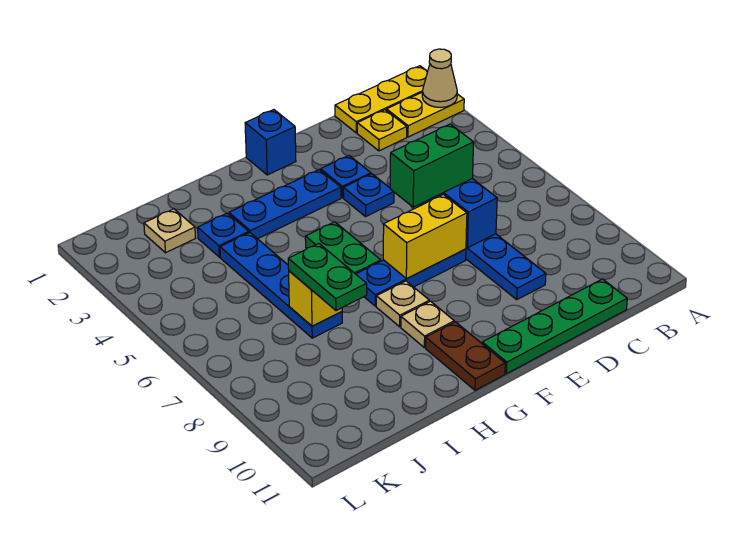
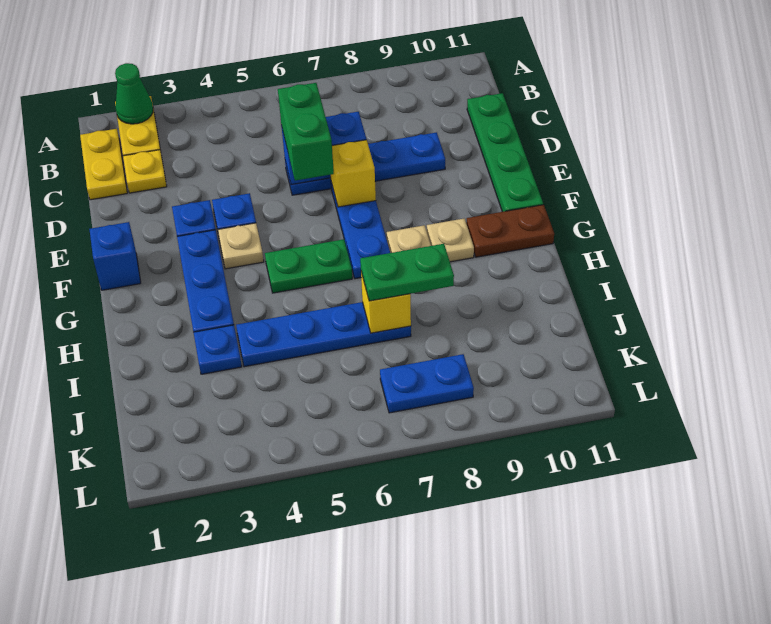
yellow plate A1:C1 level 1 -> yellow plate B1:C1 level 1
tan cone A2 level 2 -> green cone A2 level 2
yellow brick E7:F7 level 2 -> yellow brick E7 level 2
tan plate J2 level 1 -> tan plate F4 level 1
none -> blue plate K7:K8 level 1

